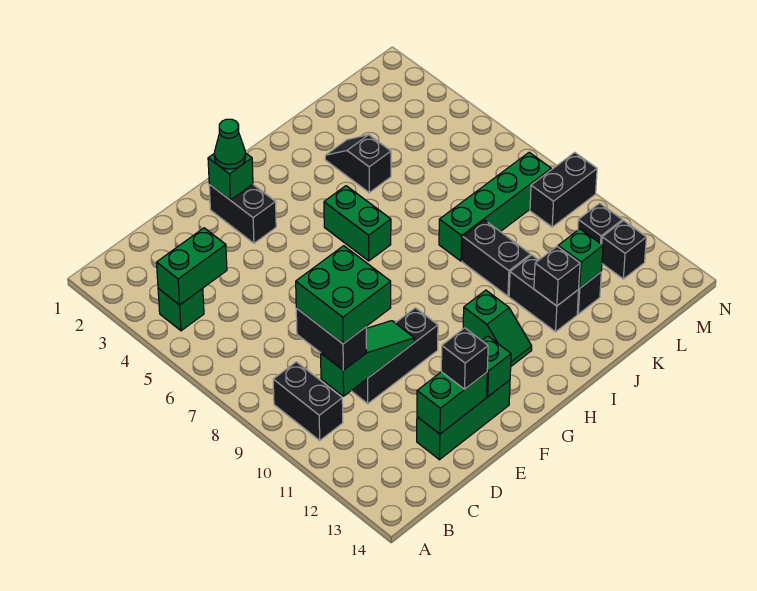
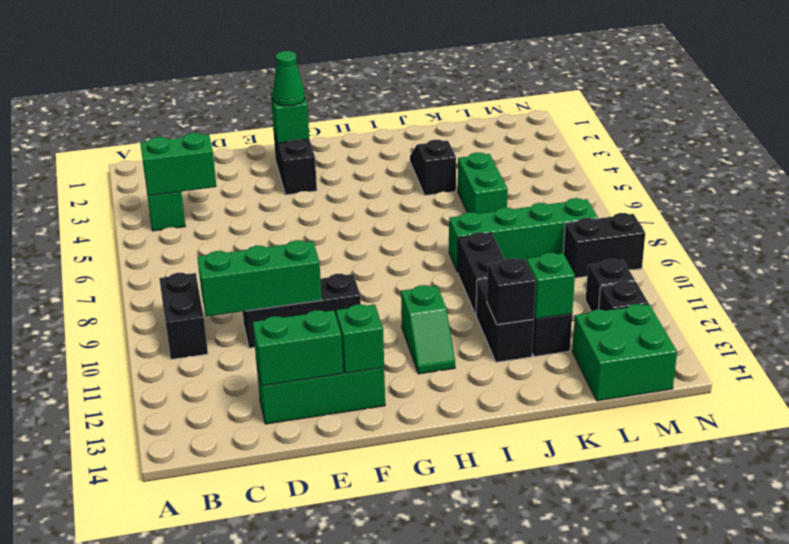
black brick C9:C10 level 3 -> none
green brick C9:D10 level 4 -> green brick L13:M14 level 1
green slope C10:E10 level 2 top C -> green brick C10:E10 level 2
black brick E13 level 3 -> none
green brick H5:H6 level 1 -> green brick K5:K6 level 1

